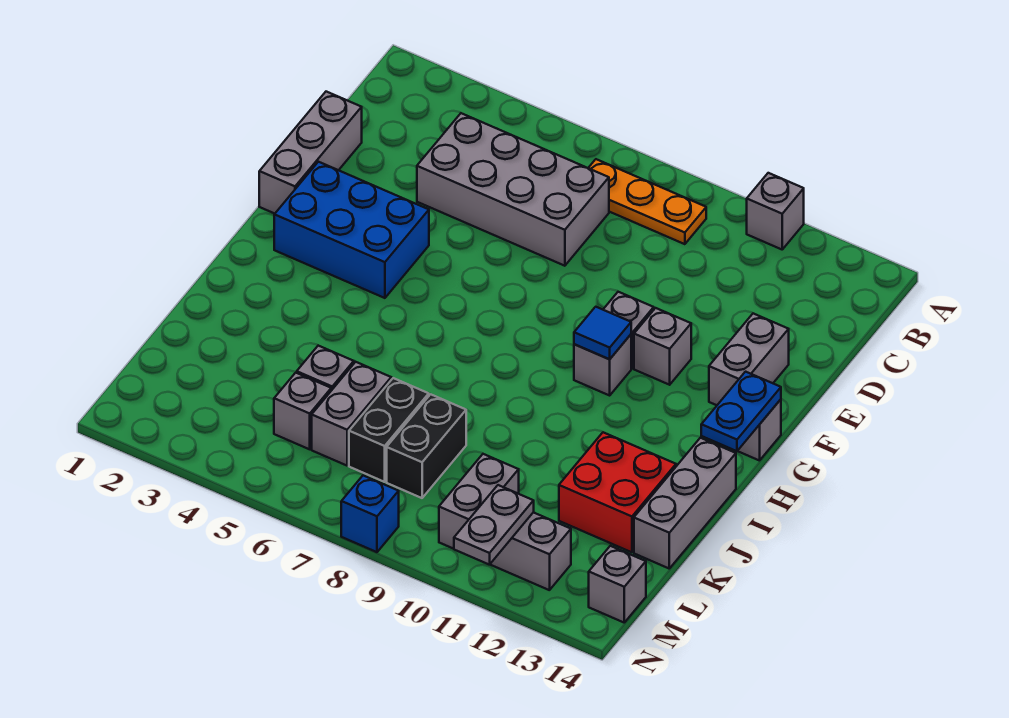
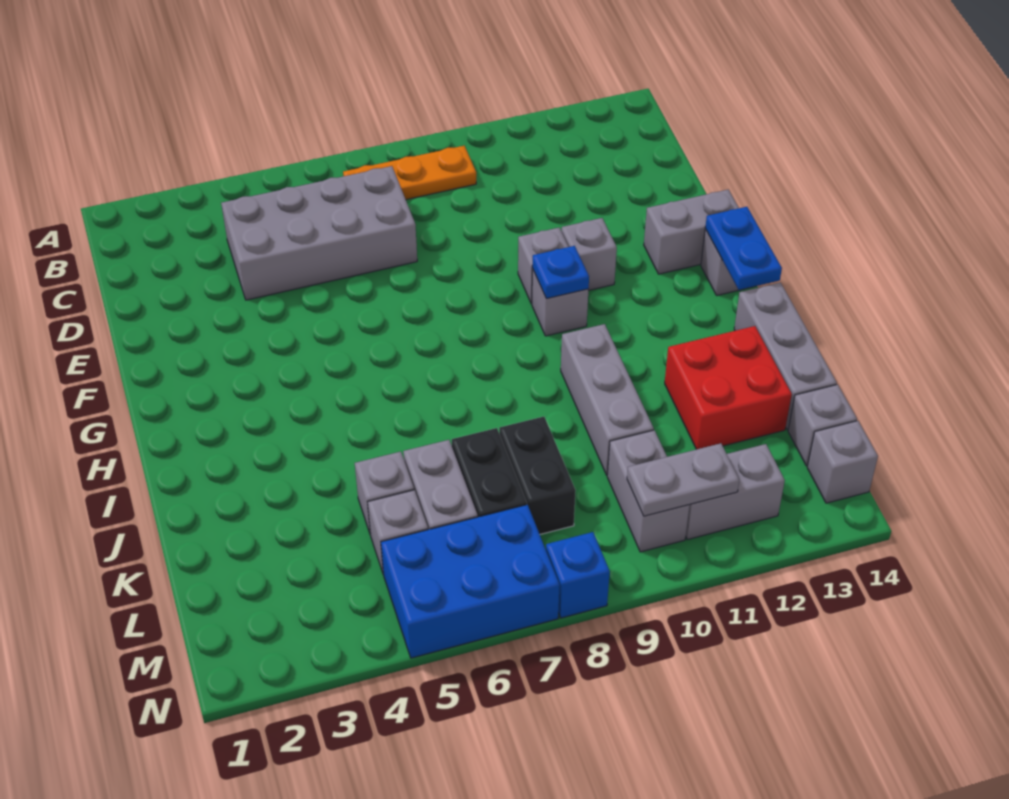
grey brick A11 level 1 -> grey brick L14 level 1
grey brick D1:F1 level 1 -> grey brick I10:K10 level 1
grey brick E13:F13 level 1 -> grey brick F13:F14 level 1
blue brick F2:G4 level 1 -> blue brick M5:N7 level 1
blue tile G10 level 2 -> blue plate G10 level 2
grey plate M11:N11 level 2 -> grey plate M10:M11 level 2

